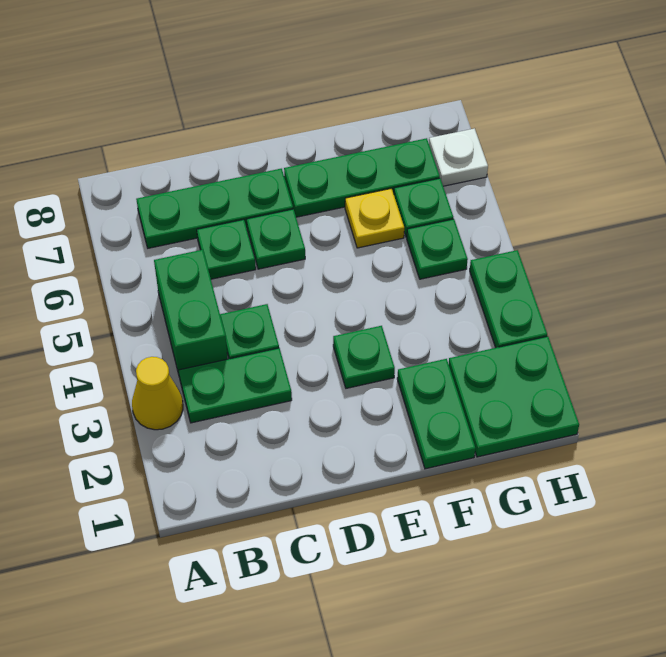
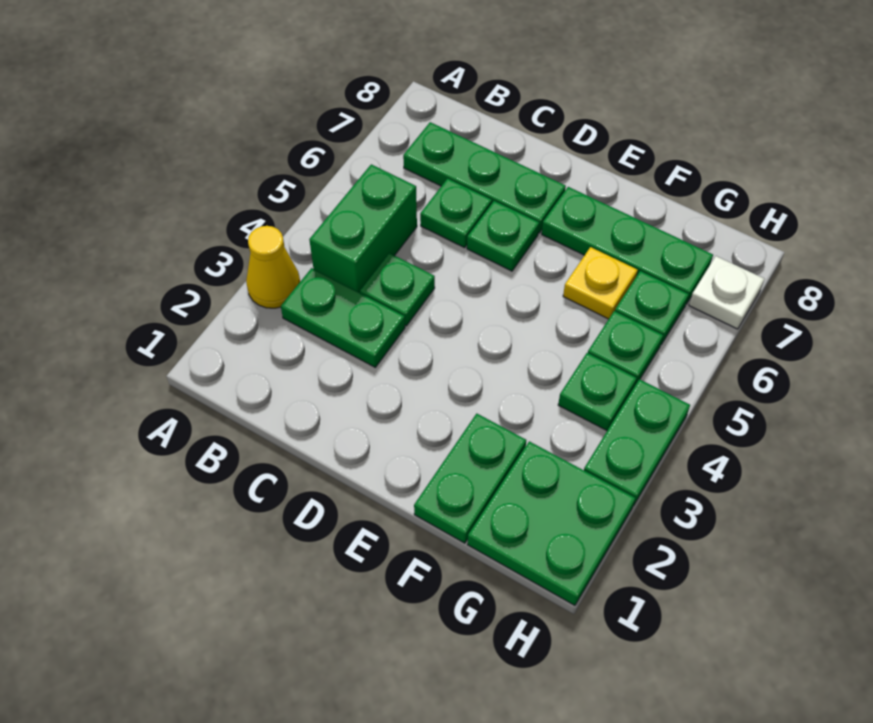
green plate E3 level 1 -> green plate G4 level 1

